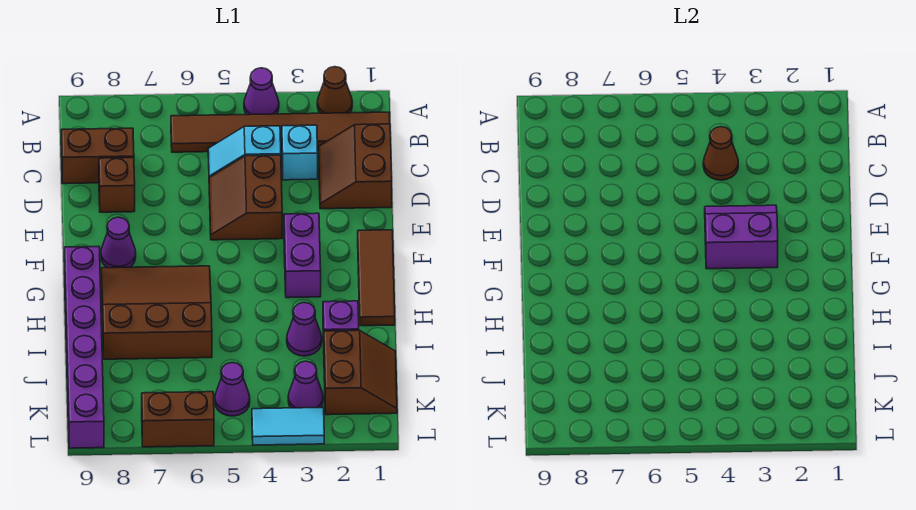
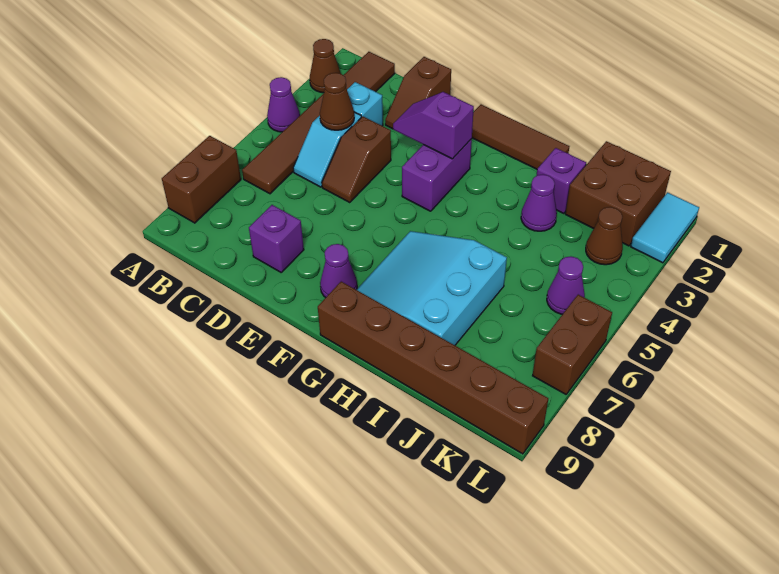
brown slope C1:D2 level 1 top 1 -> brown slope D1:D2 level 1 top 1
brown brick C8:C9 level 1 -> brown brick A7:A8 level 1
brown slope D4:E5 level 1 top 4 -> brown slope D4:D5 level 1 top 4
brown brick D8 level 1 -> purple brick D8 level 1
purple slope E3:F4 level 2 top F -> purple slope E3:F3 level 2 top F
purple brick F3:G3 level 1 -> purple brick F3:F4 level 1
brown slope G6:I8 level 1 top I -> cyan slope G6:I8 level 1 top I
purple brick G9:L9 level 1 -> brown brick G9:L9 level 1
brown slope J1:K2 level 1 top 2 -> brown brick J1:K2 level 1
purple cone K3 level 1 -> brown cone K3 level 1
cyan tile L3:L4 level 1 -> cyan tile L1:L2 level 1

